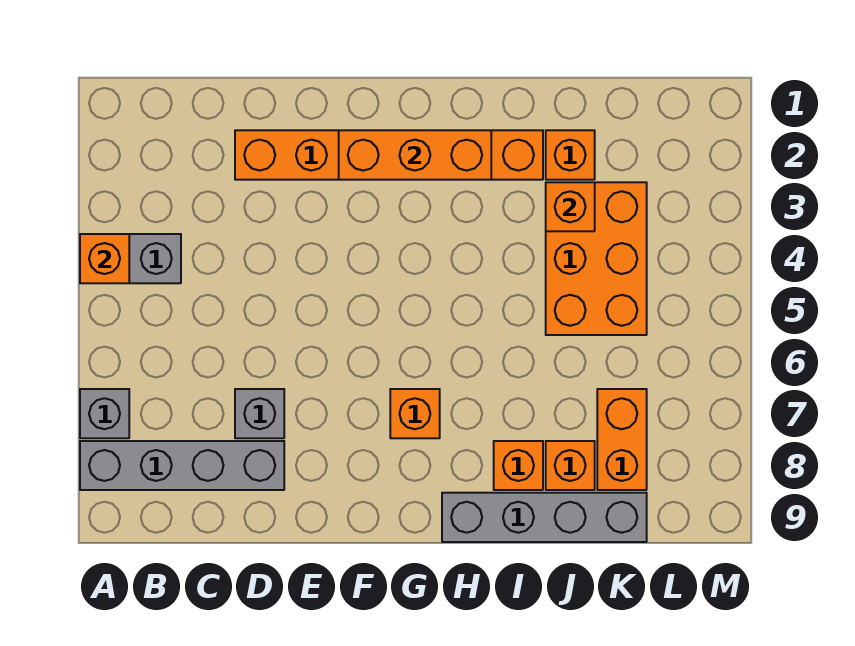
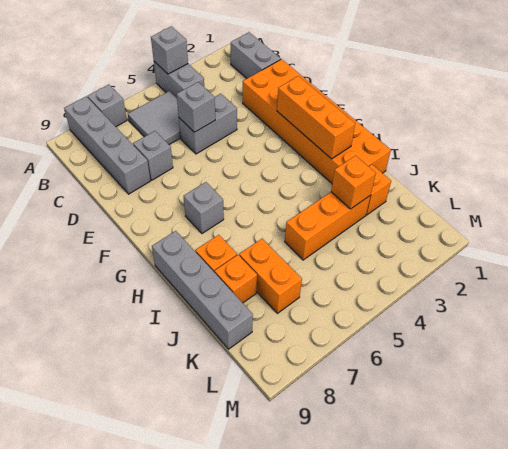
orange brick A4 level 2 -> grey brick A4 level 2
none -> grey brick B1:C1 level 1
none -> grey tile B5:C6 level 1
orange brick D2:I2 level 1 -> orange brick D1:I2 level 1
none -> grey brick D4:D5 level 1
none -> grey brick D5 level 2
orange brick G7 level 1 -> grey brick G7 level 1
orange brick J3:K5 level 1 -> orange brick J3:J5 level 1
orange brick K7:K8 level 1 -> orange brick J7:K7 level 1

